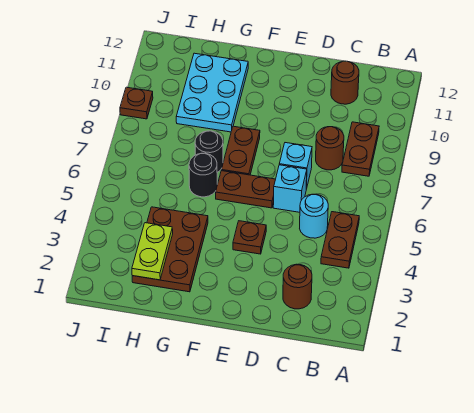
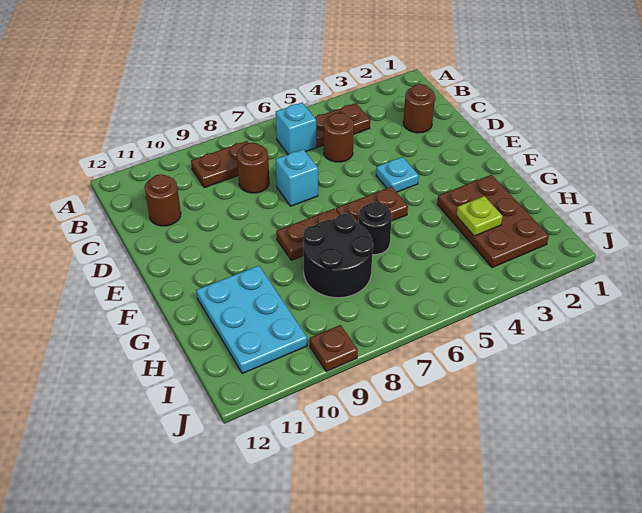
cyan round brick C5 level 1 -> brown round brick C5 level 1
cyan brick D6 level 1 -> cyan brick B6 level 1
brown plate E4 level 1 -> cyan plate E4 level 1
brown plate E6:F6 level 1 -> brown plate F5:F6 level 1
brown plate G2:H4 level 1 -> brown plate G2:I3 level 1
black round brick G7 level 1 -> black round brick G7:H8 level 1
cyan plate G9:H11 level 1 -> cyan plate G10:I11 level 1
lime plate H2:H3 level 2 -> lime plate H3 level 2

